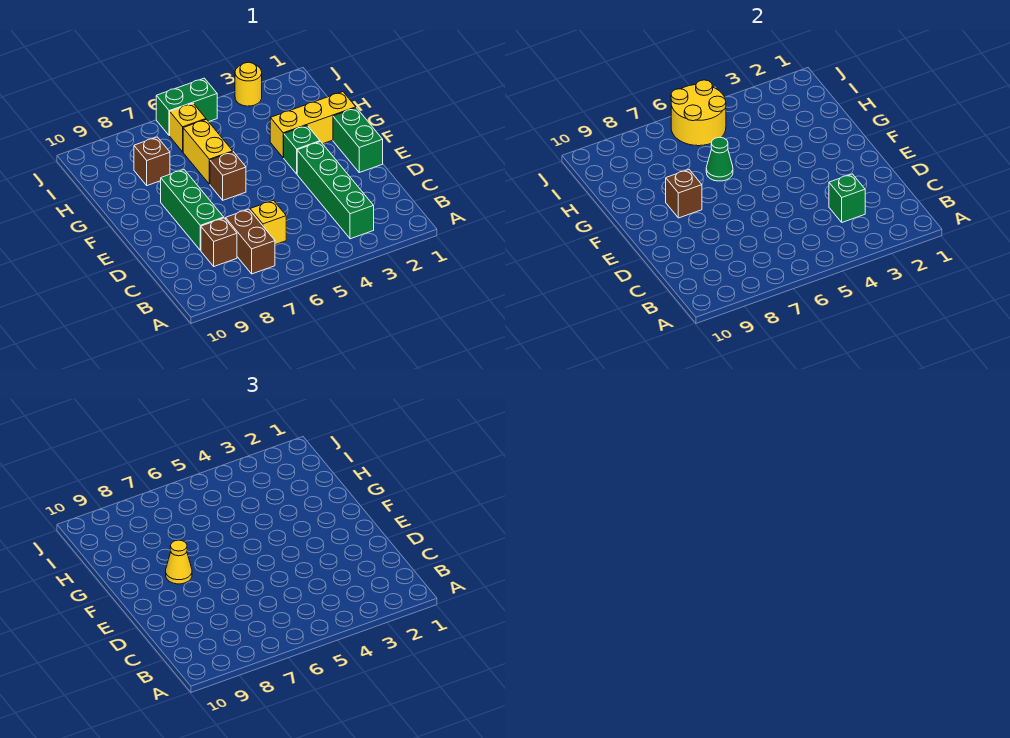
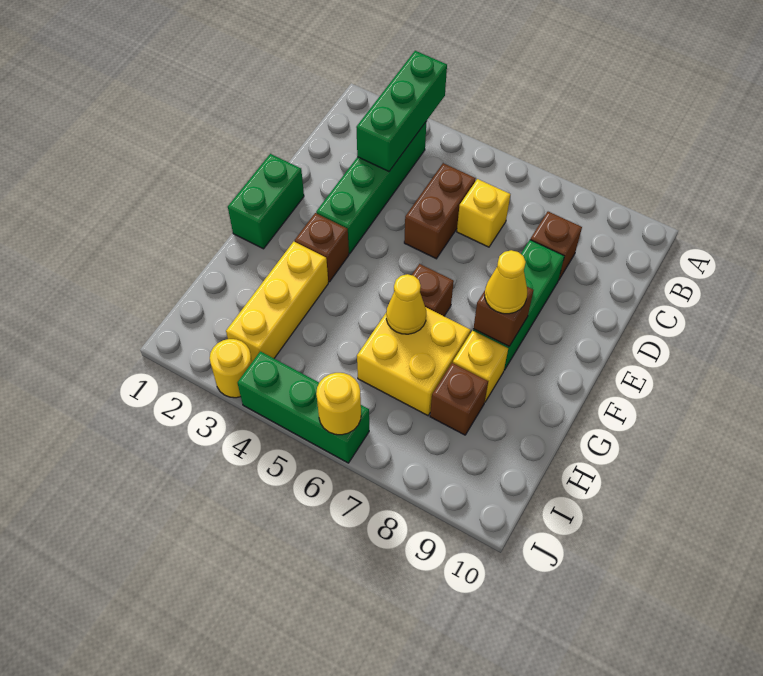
brown brick B7:C7 level 1 -> brown brick C5:D5 level 1
green brick C3 level 2 -> green brick A3:C3 level 2
green brick F3 level 1 -> brown brick F3 level 1
yellow brick G1:G3 level 1 -> yellow brick G3:I3 level 1
yellow brick G6:H6 level 1 -> yellow brick G6:H7 level 1
green cone G6 level 2 -> yellow cone G6 level 2
yellow round brick I5:J6 level 2 -> yellow round brick J6 level 2
yellow brick I6 level 1 -> yellow brick G8 level 1
green brick J5:J6 level 1 -> green brick J4:J6 level 1

